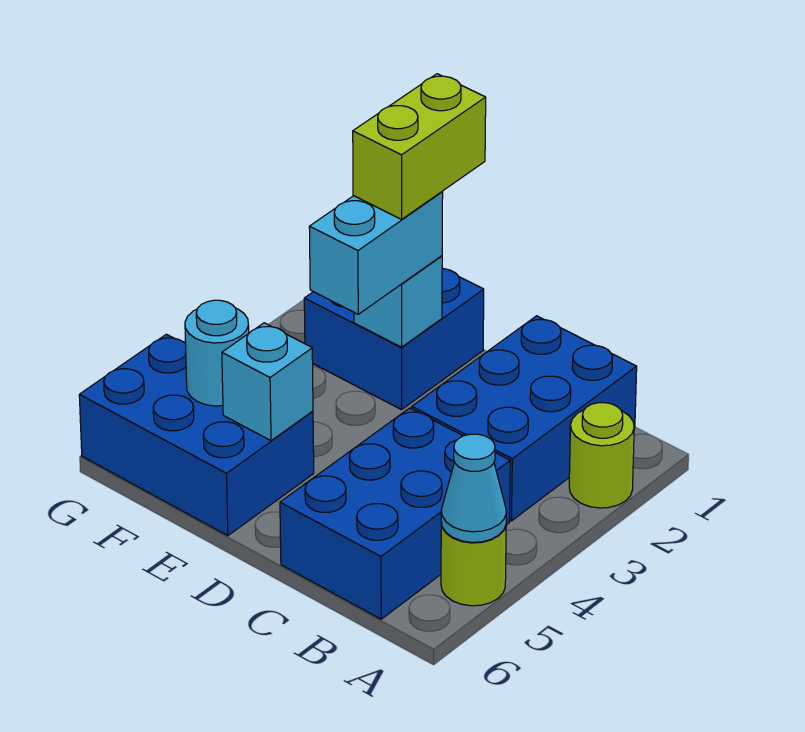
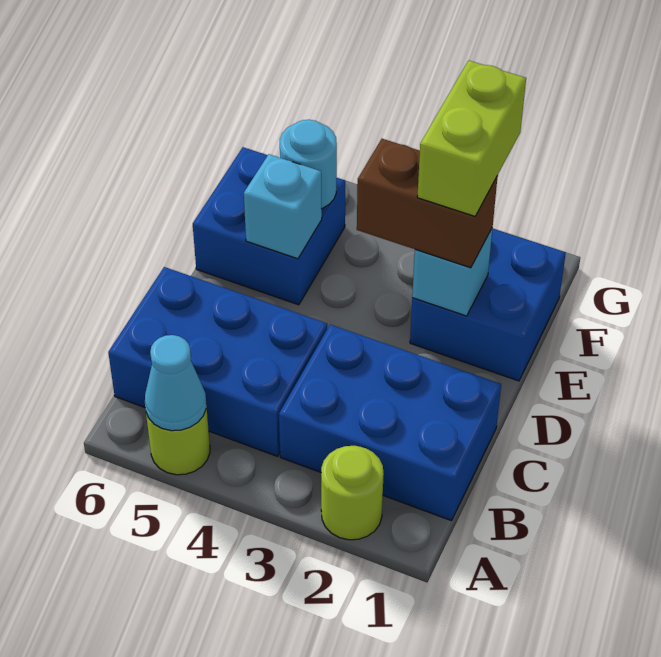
lime brick E1:E2 level 4 -> lime brick E2:F2 level 4
cyan brick E2:E3 level 3 -> brown brick E2:E3 level 3
blue brick E5:G6 level 1 -> blue brick E5:F6 level 1

